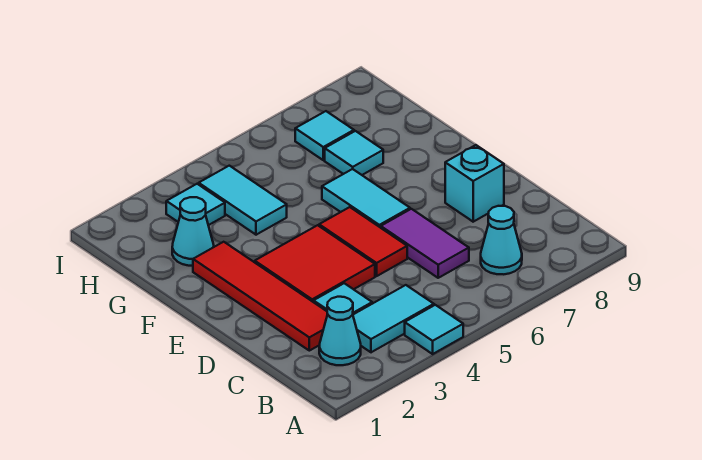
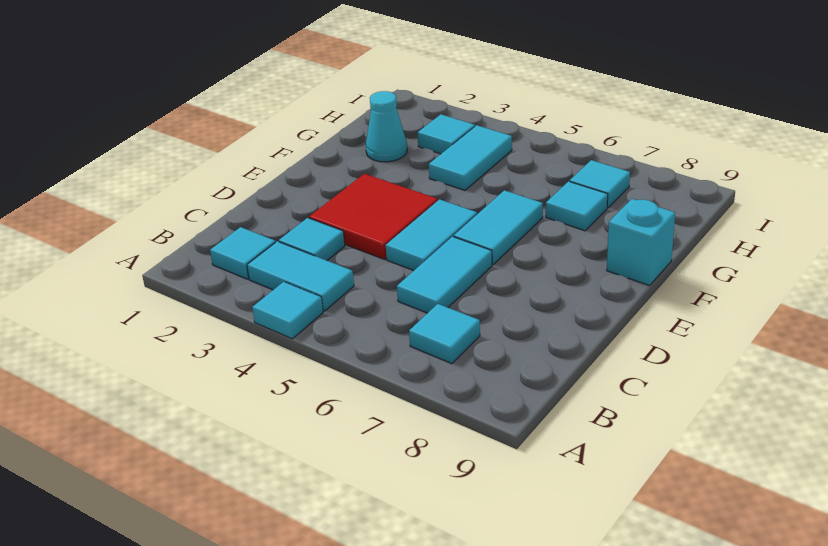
cyan cone B2 level 1 -> cyan tile B2 level 1
cyan cone B7 level 1 -> cyan tile B7 level 1
red tile C2:F2 level 1 -> none
purple tile C6:D6 level 1 -> cyan tile C6:D6 level 1
red tile D5:E5 level 1 -> cyan tile D5:E5 level 1
cyan brick D8 level 1 -> cyan brick F9 level 1

